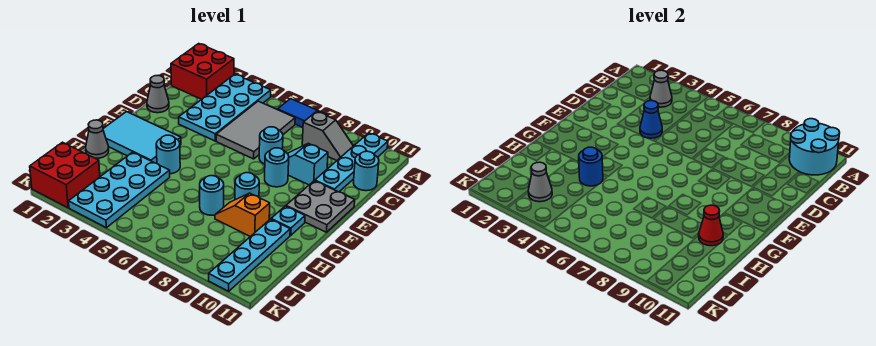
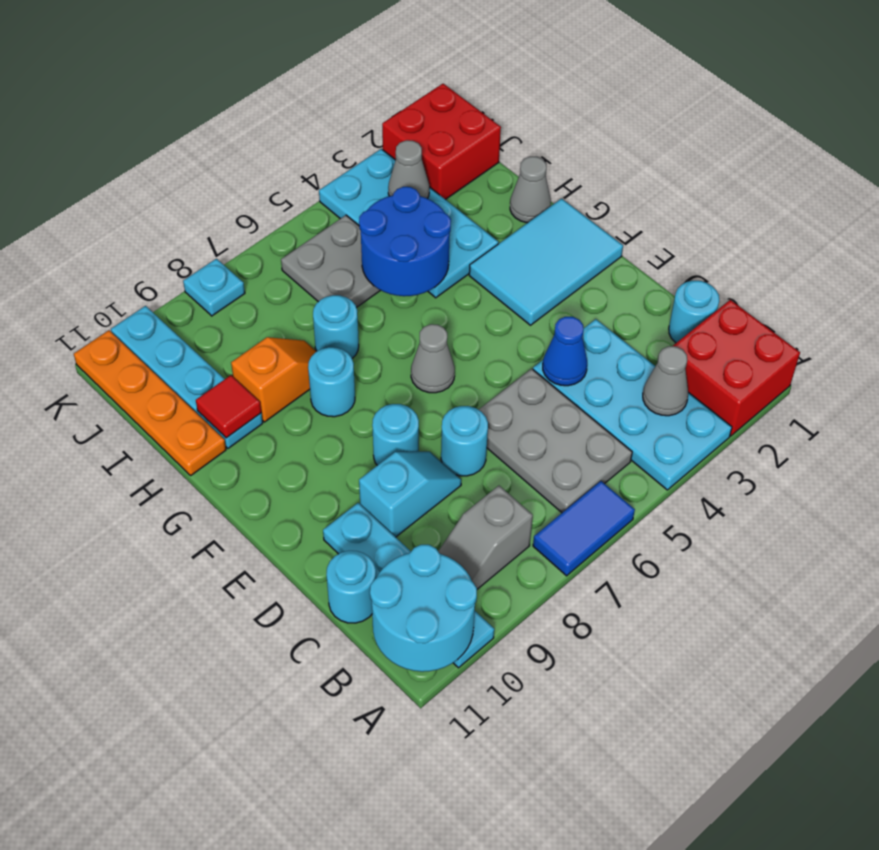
grey tile B5:D6 level 1 -> grey plate B5:D6 level 1
grey cone D1 level 1 -> grey cone F6 level 1
grey plate E10:F11 level 1 -> grey plate I5:J6 level 1
cyan round brick G4 level 1 -> cyan round brick C1 level 1
cyan plate G10 level 1 -> cyan plate K8 level 1
blue round brick H4 level 2 -> blue round brick H4:I5 level 2
red cone H10 level 2 -> red tile H10 level 2
none -> orange plate H11:K11 level 1

